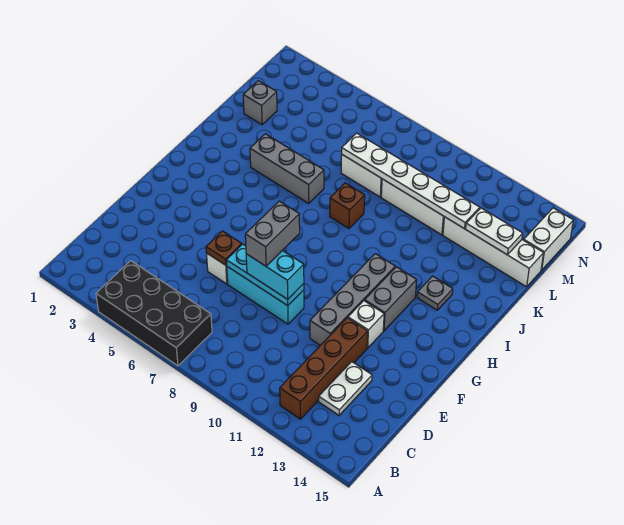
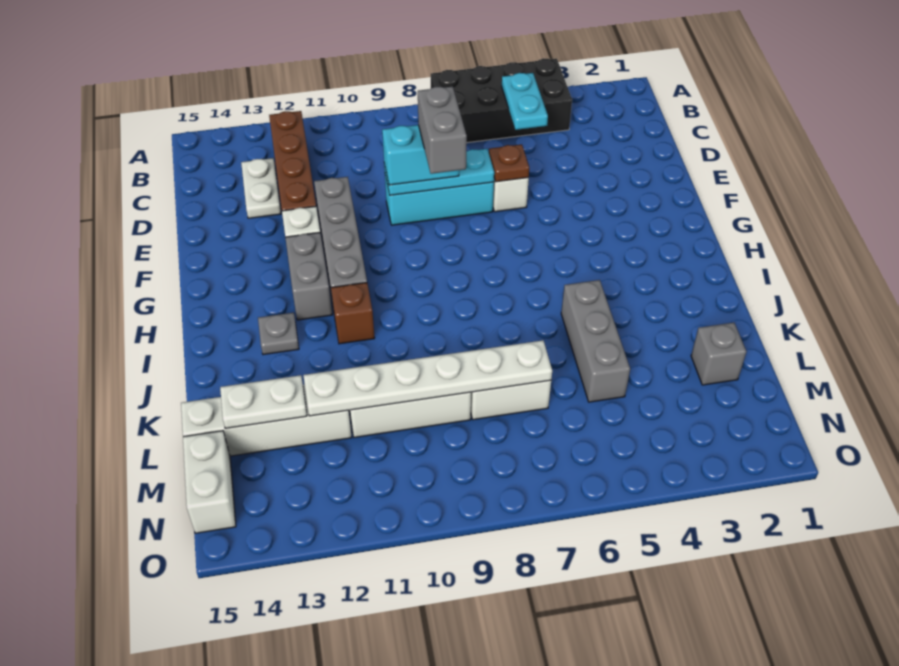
none -> cyan plate B5:C5 level 2
grey brick J4:J6 level 1 -> grey brick J5:L5 level 1
brown brick J8 level 1 -> brown brick I11 level 1

